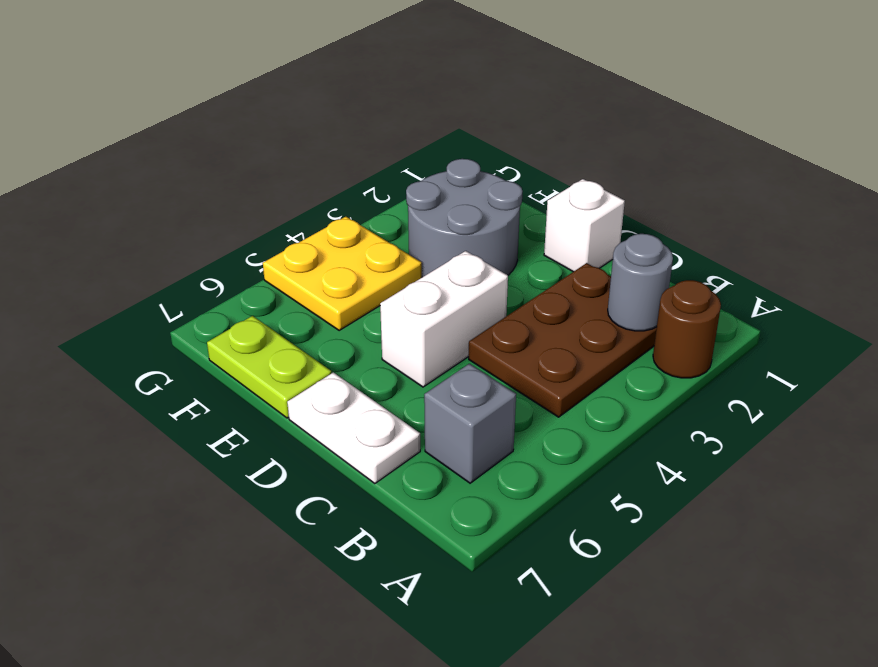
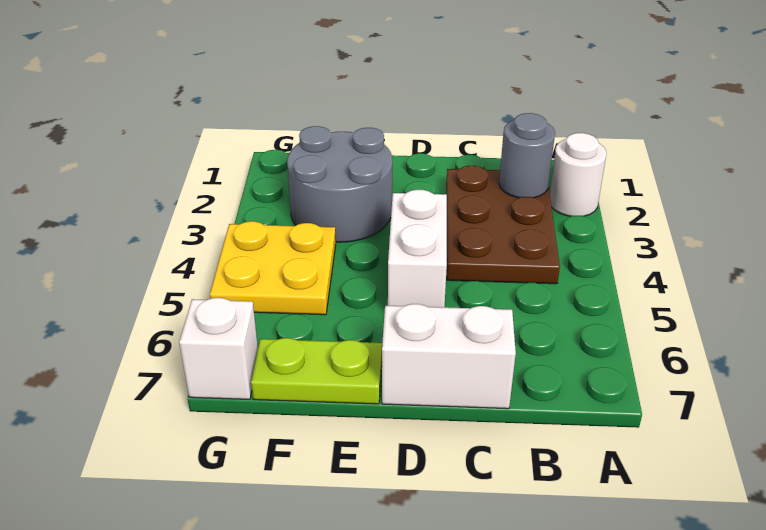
brown round brick A2 level 1 -> white round brick A2 level 1
grey brick B6 level 1 -> none
white plate C7:D7 level 1 -> white brick C7:D7 level 1
white brick D1 level 1 -> white brick G7 level 1

